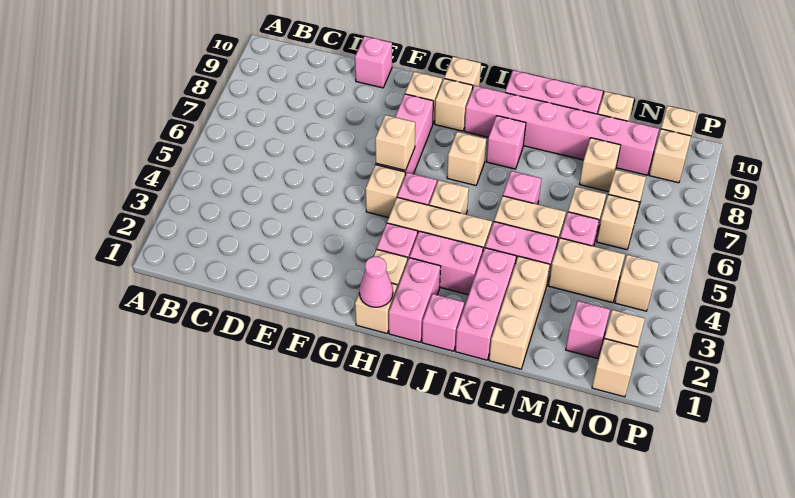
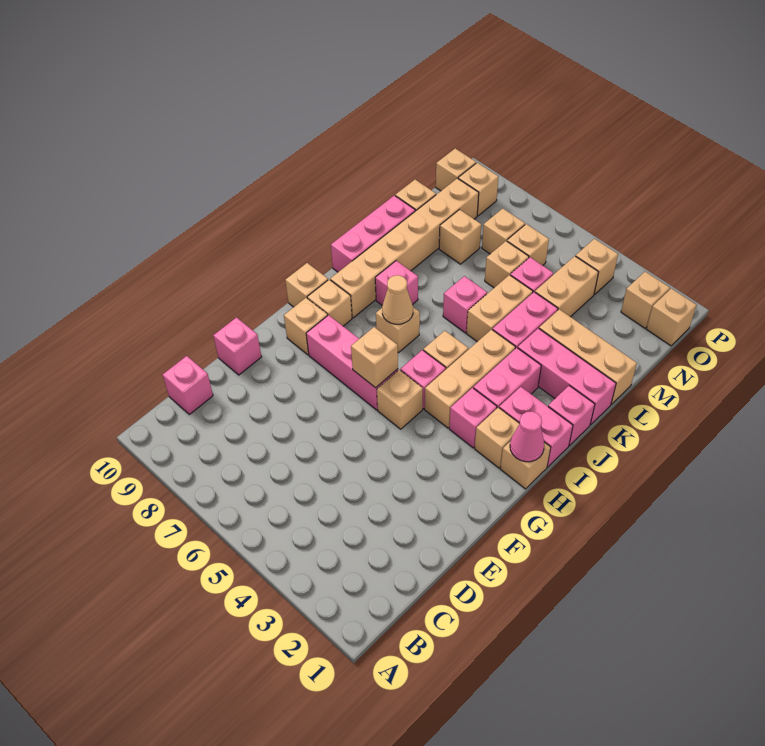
none -> tan cone I7 level 2
pink brick I9:N9 level 1 -> tan brick I9:N9 level 1
pink brick N2 level 1 -> pink brick C10 level 1

